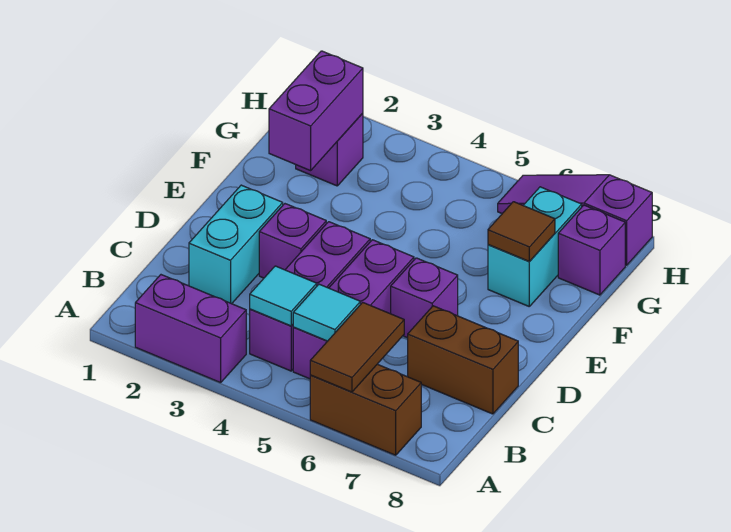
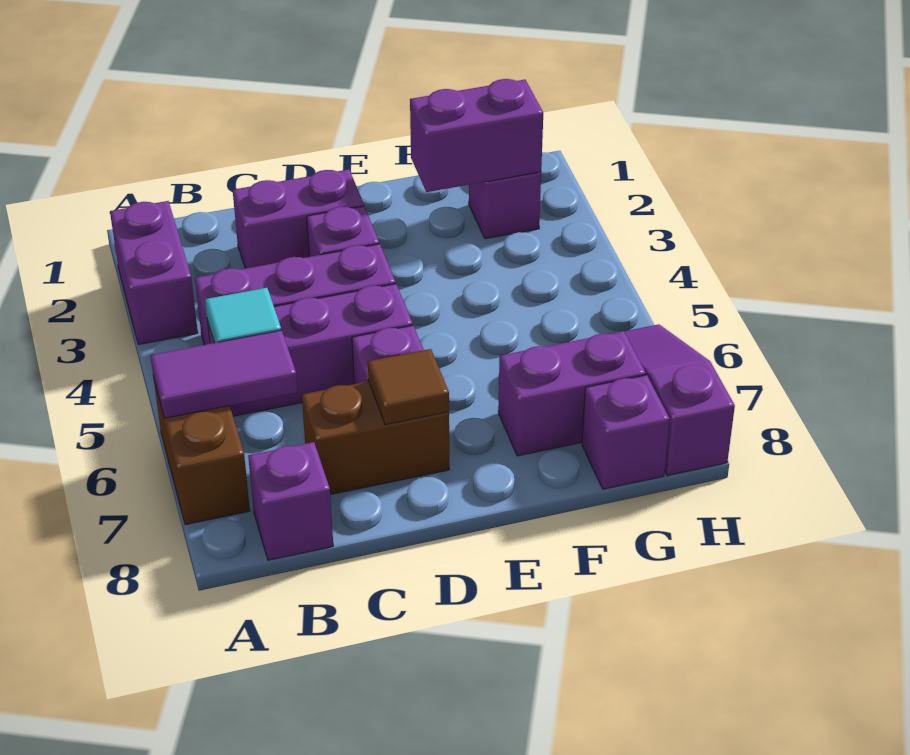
brown tile A6:B6 level 2 -> purple tile A6:B6 level 2
cyan tile B4 level 2 -> none
none -> purple brick B8 level 1
cyan brick C2:D2 level 1 -> purple brick C2:D2 level 1
brown brick C7:C8 level 1 -> brown brick C7:D7 level 1
cyan brick F7:G7 level 1 -> purple brick F7:G7 level 1
brown tile F7 level 2 -> brown tile D7 level 2

